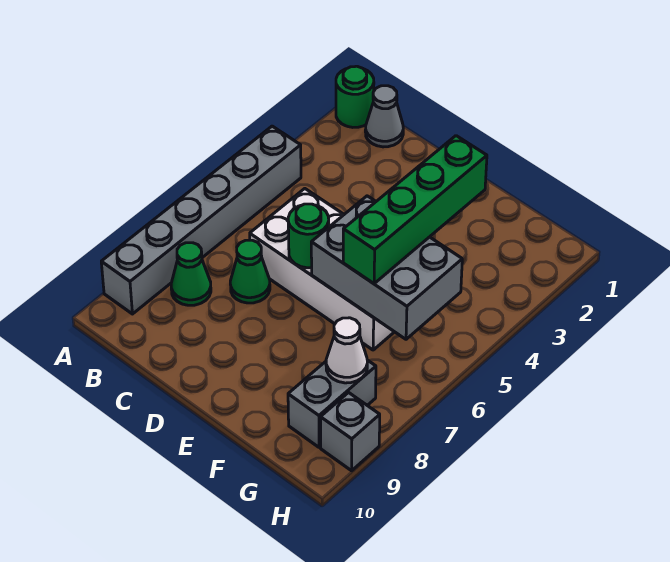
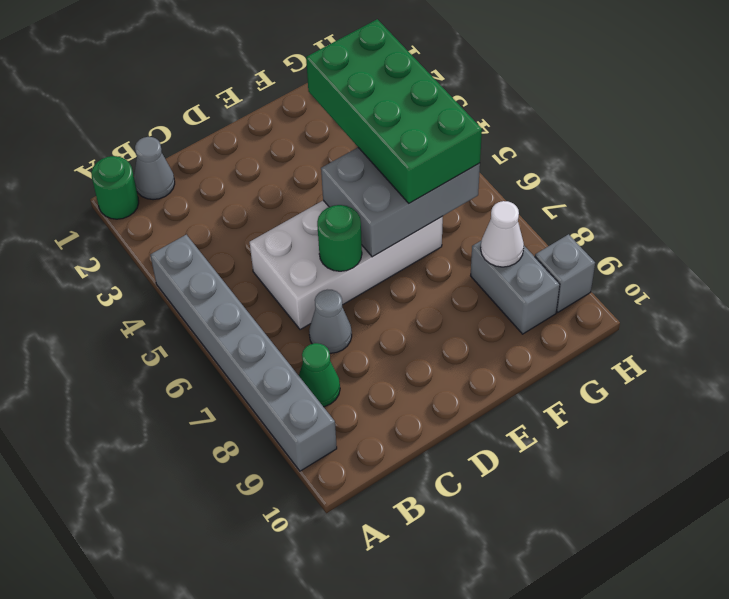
green cone C7 level 1 -> grey cone C7 level 1
green brick F3:F6 level 3 -> green brick F3:G6 level 3

